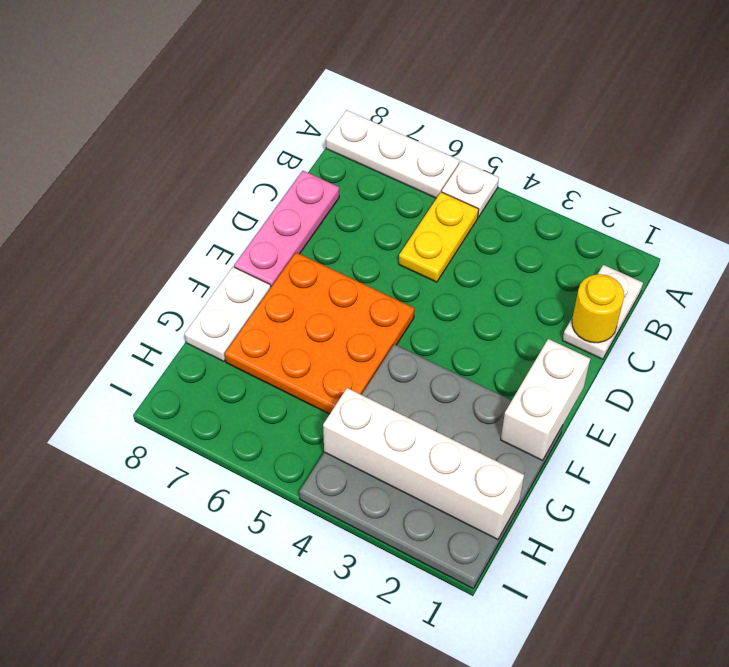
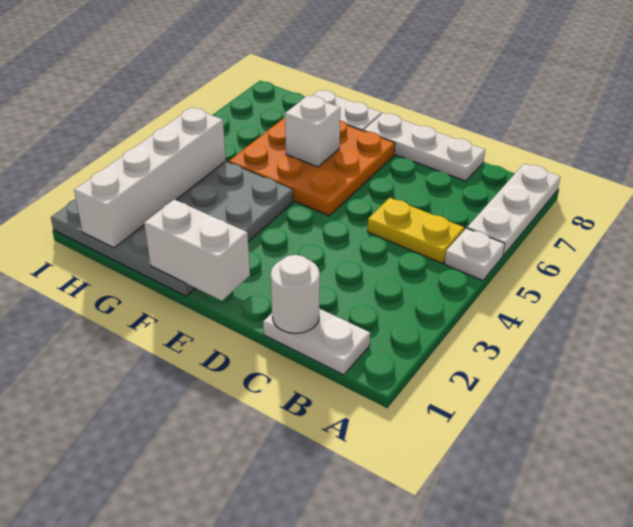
yellow round brick C1 level 2 -> white round brick C1 level 2
pink plate C8:E8 level 1 -> white plate C8:E8 level 1
none -> white brick F6 level 2

